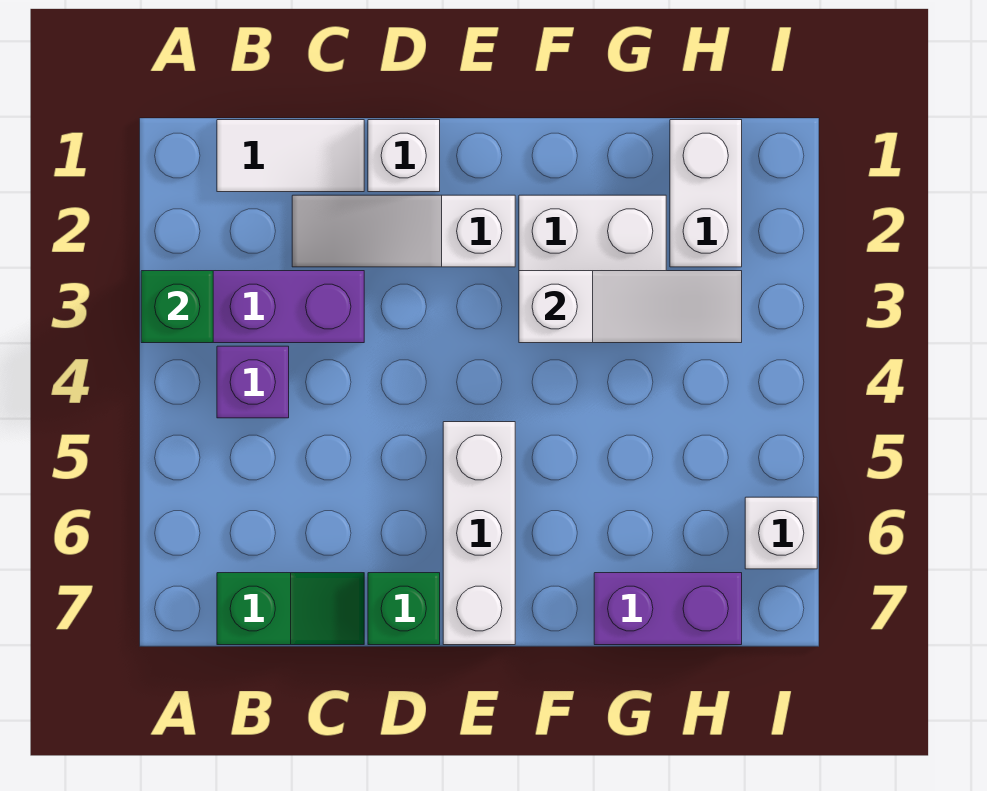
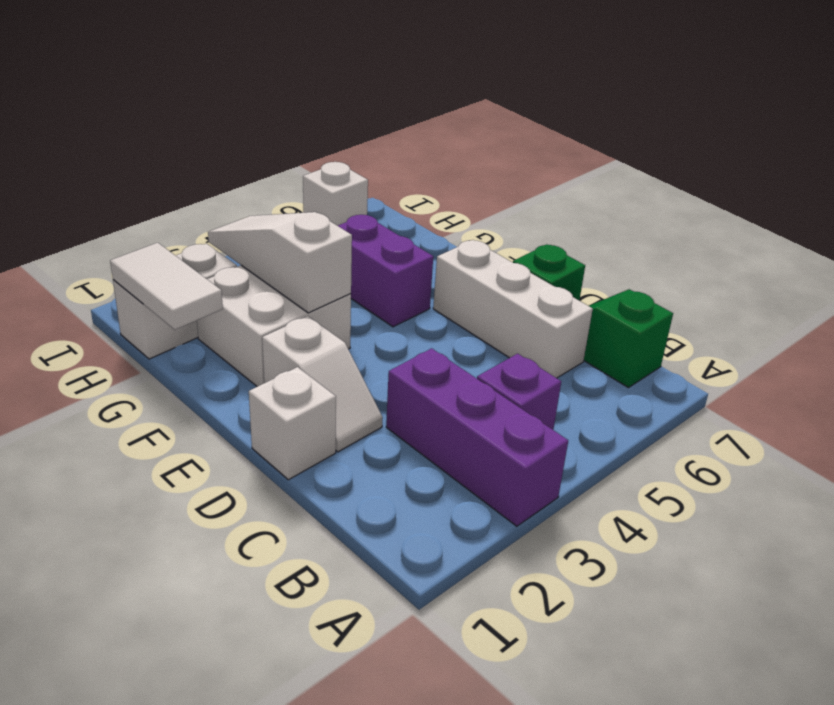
green brick A3 level 2 -> none
white tile B1:C1 level 1 -> white tile G1:H1 level 2
white slope C2:E2 level 1 top E -> white slope D2:E2 level 1 top E
white brick E5:E7 level 1 -> white brick C6:E6 level 1
purple brick G7:H7 level 1 -> purple brick F5:G5 level 1

